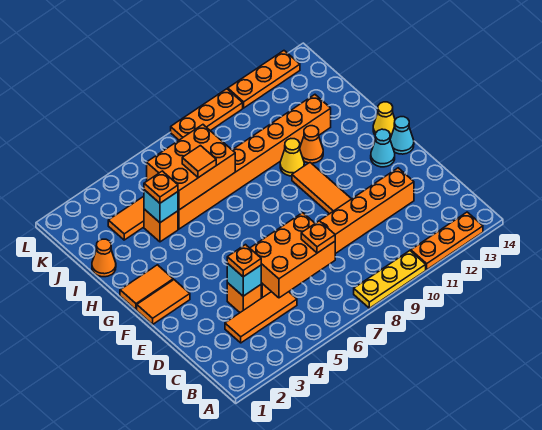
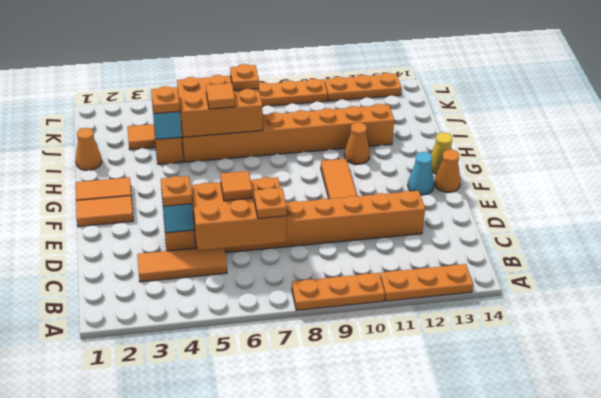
yellow plate A8:A10 level 1 -> orange plate A8:A10 level 1
none -> orange tile D6 level 3
cyan cone F14 level 1 -> orange cone F14 level 1
yellow cone H10 level 1 -> none
none -> orange plate J7 level 3

